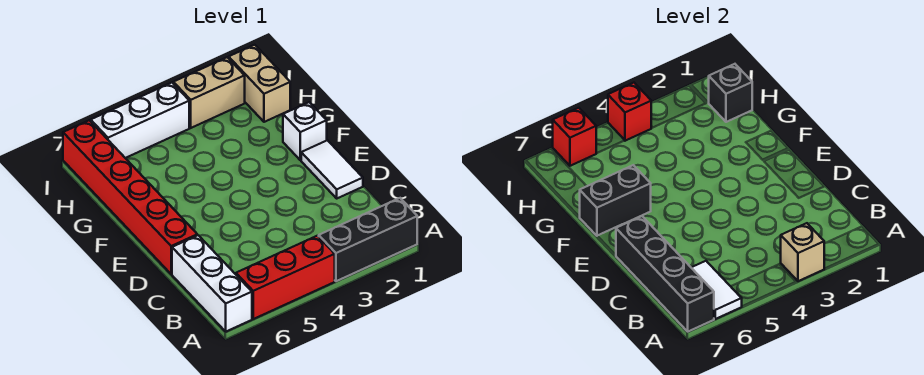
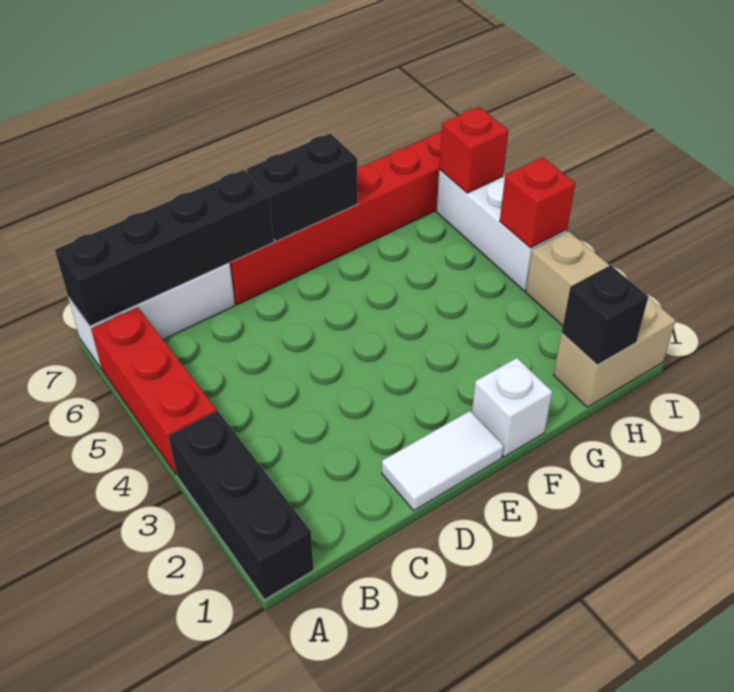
tan brick A3 level 2 -> none
white tile A6:B6 level 2 -> none
black brick F6:F7 level 2 -> black brick E7:F7 level 2

